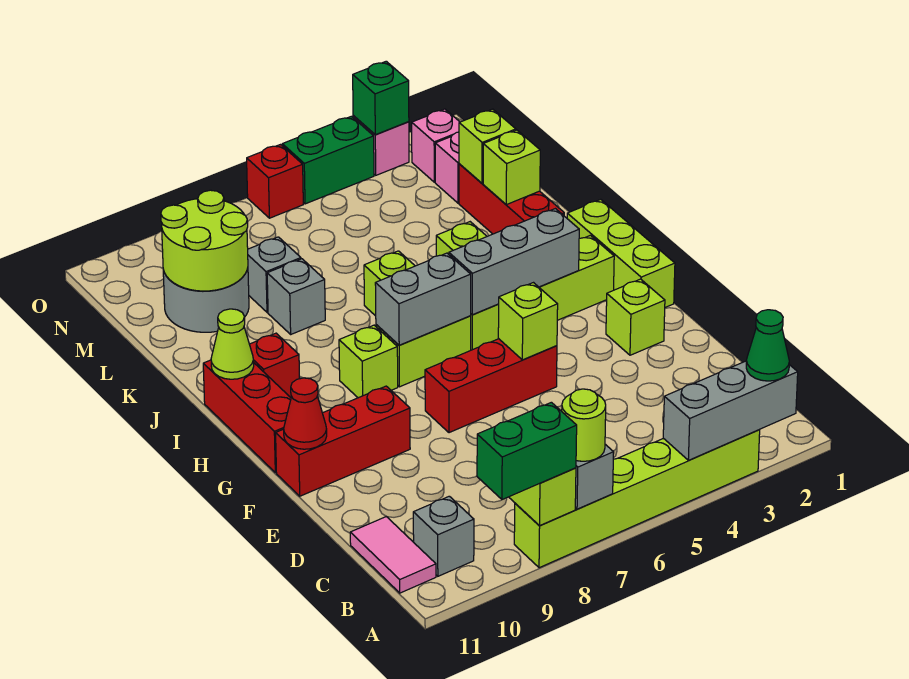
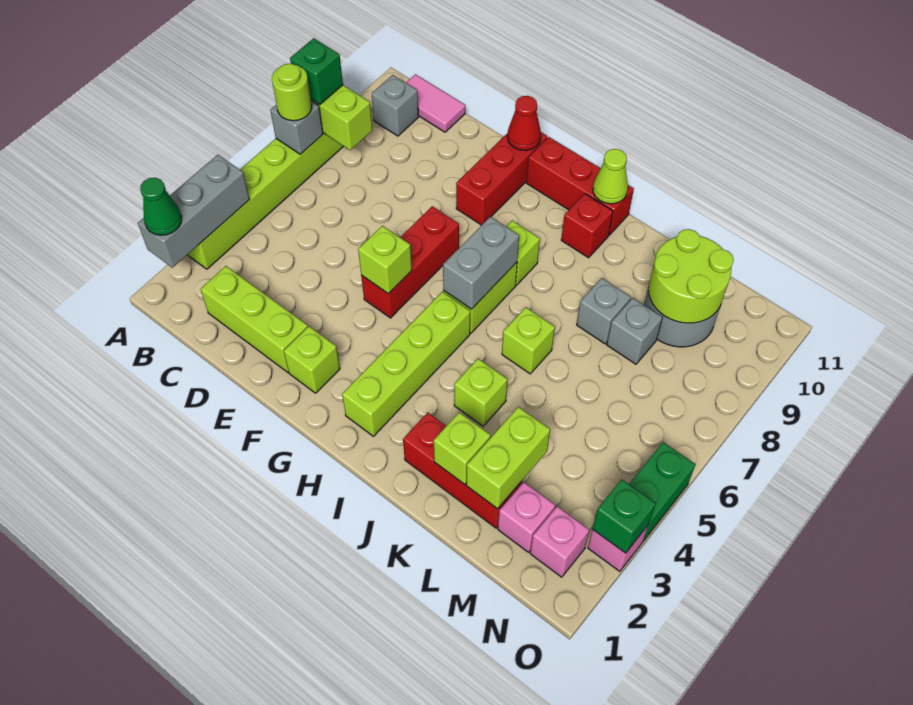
green brick A8:A9 level 3 -> green brick A8 level 3
lime brick G1:I1 level 1 -> lime brick C2:E2 level 1
grey brick H3:H5 level 2 -> none
lime brick L2 level 2 -> lime brick L2:L3 level 2
red brick O6 level 1 -> none

